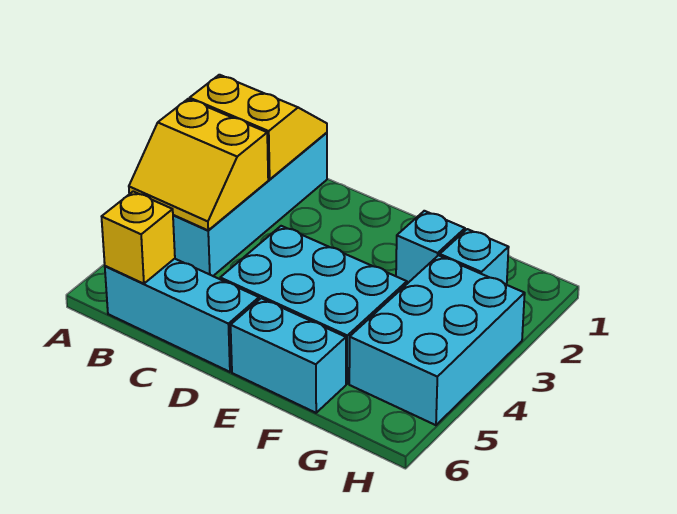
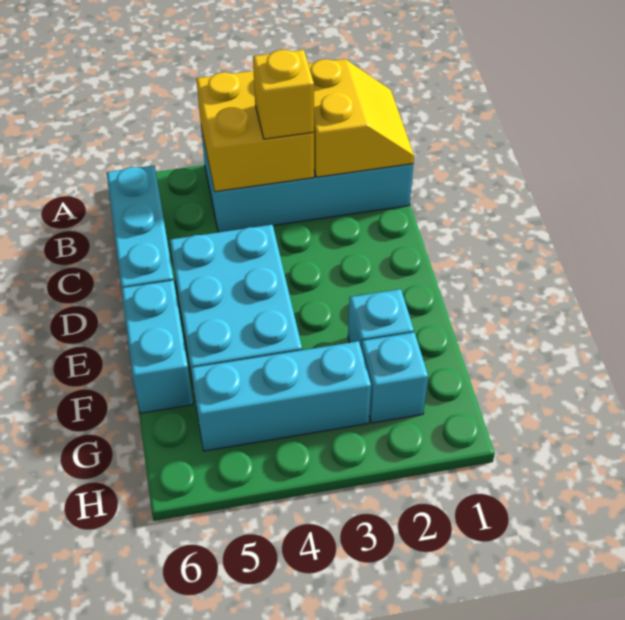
yellow slope A3:B4 level 2 top 3 -> yellow brick A3:B4 level 2
yellow brick B6 level 2 -> yellow brick B3 level 3
cyan brick G3:H5 level 1 -> cyan brick G3:G5 level 1

